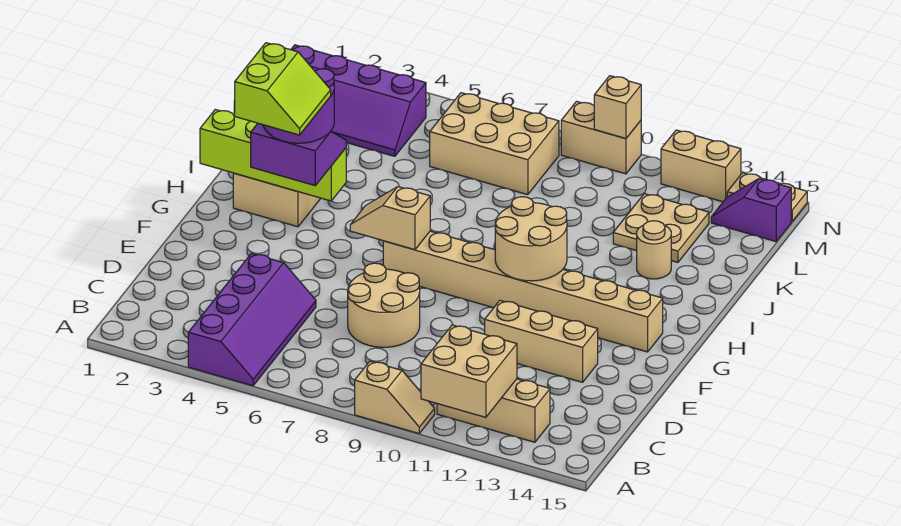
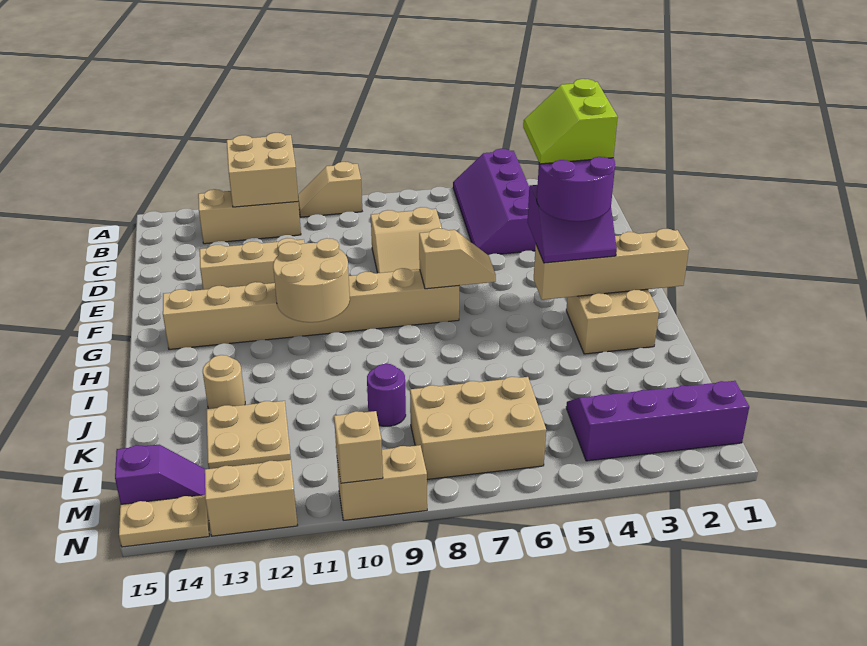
tan round brick D7:E8 level 1 -> tan slope D7:E8 level 1 top D
lime brick H1:H4 level 2 -> tan brick H1:H4 level 2
none -> purple round brick K9 level 1

